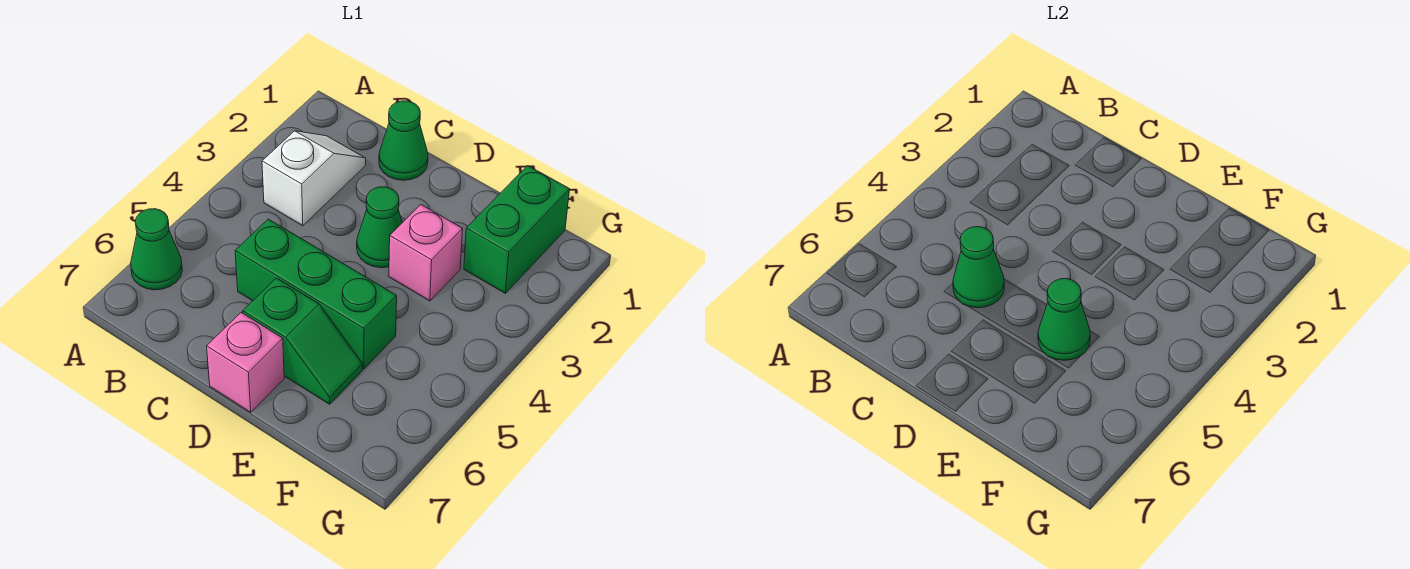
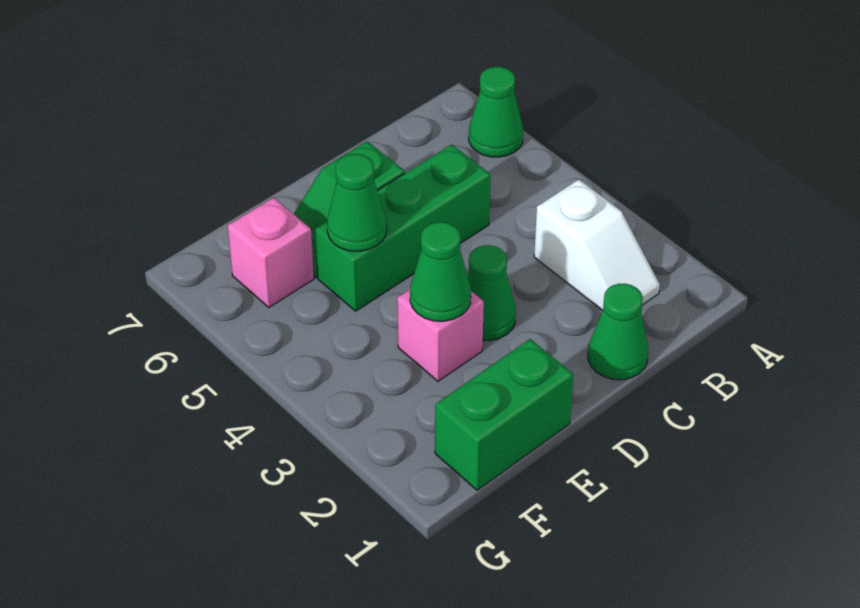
green cone C5 level 2 -> green cone E3 level 2
pink brick D7 level 1 -> pink brick F6 level 1
green brick F1:F2 level 1 -> green brick E1:F1 level 1

